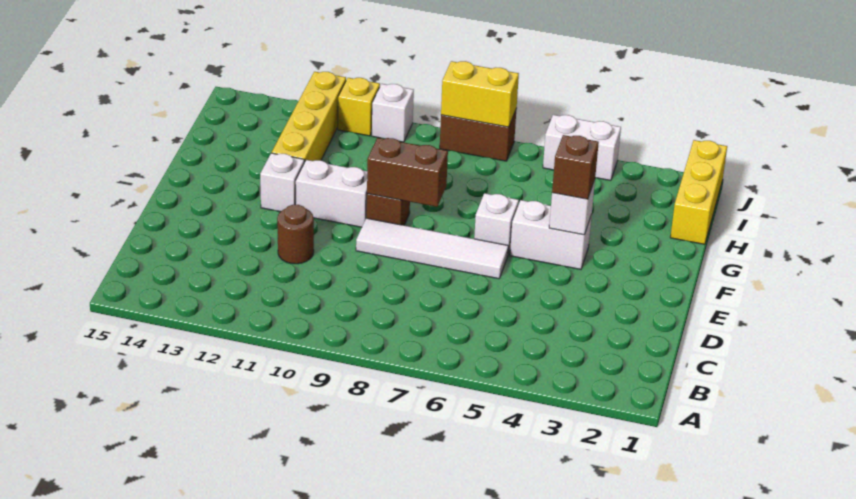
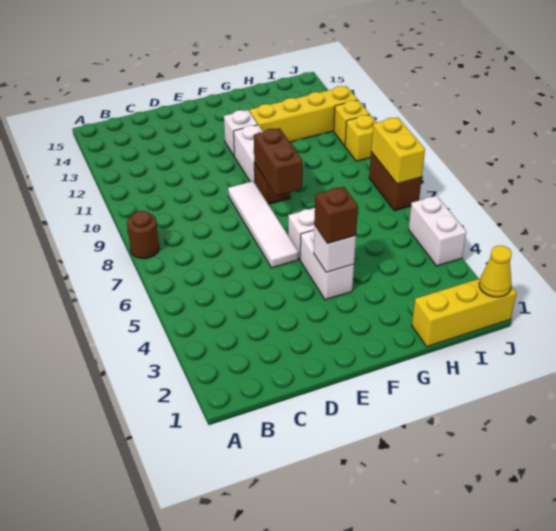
brown round brick D11 level 1 -> brown round brick A8 level 1
none -> yellow cone J1 level 2
white brick J10 level 1 -> yellow brick J10 level 1

